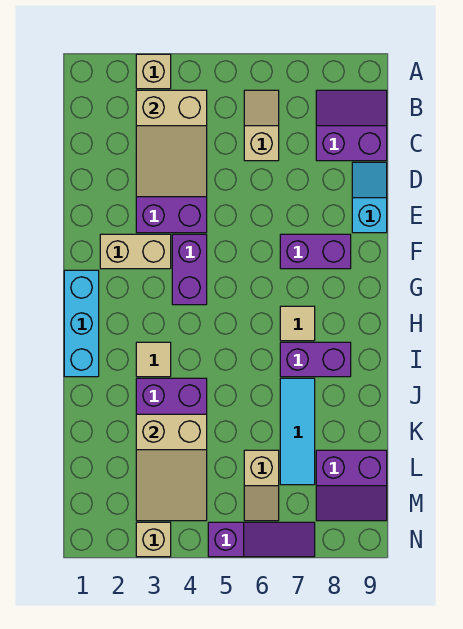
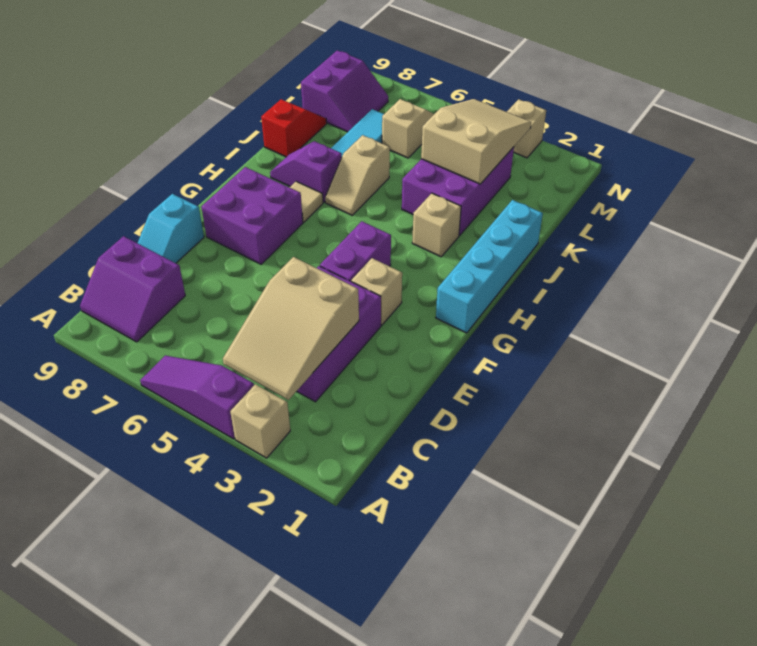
tan slope B3:D4 level 2 top B -> tan slope B3:D4 level 2 top D
tan slope B6:C6 level 1 top C -> tan slope I6:J6 level 1 top J
tan brick F2:F3 level 1 -> tan brick F3 level 1
purple brick F7:F8 level 1 -> purple brick F7:G8 level 1
cyan brick G1:I1 level 1 -> cyan brick G1:J1 level 1
tan tile I3 level 1 -> tan brick I3 level 1
purple brick I7:I8 level 1 -> purple slope I7:I8 level 1 top 7
none -> red slope J9:K9 level 1 top J
purple slope L8:M9 level 1 top L -> purple slope L8:M9 level 1 top 9
purple slope N5:N7 level 1 top 5 -> purple slope A4:A6 level 1 top 4

